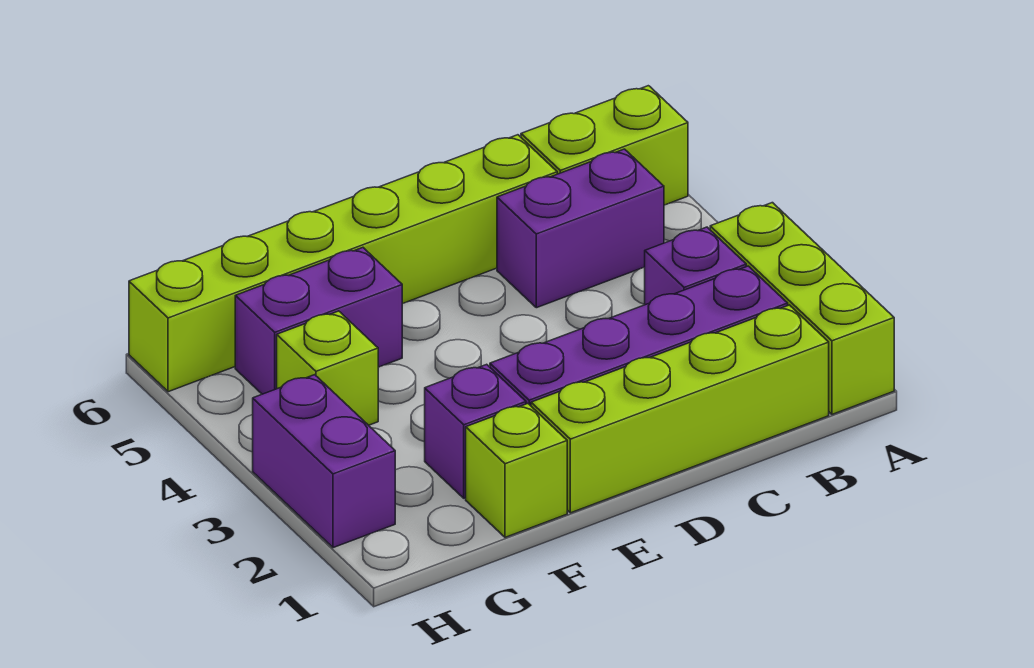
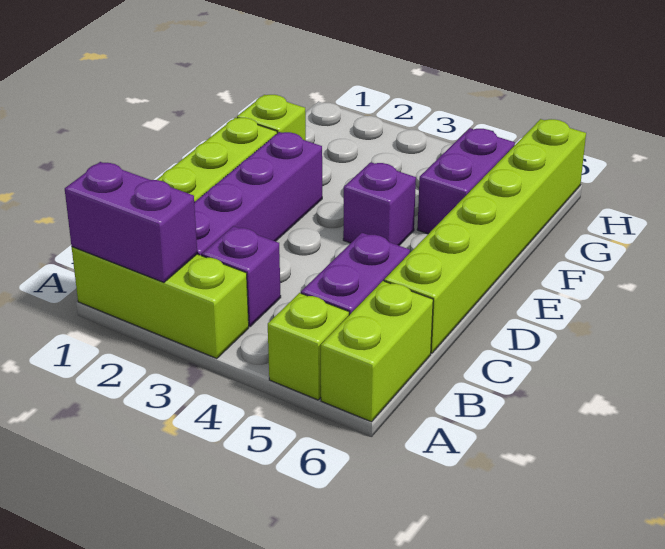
purple brick F2 level 1 -> purple brick E4 level 1
lime brick G4 level 1 -> lime brick A5 level 1
purple brick H2:H3 level 1 -> purple brick A1:A2 level 2

